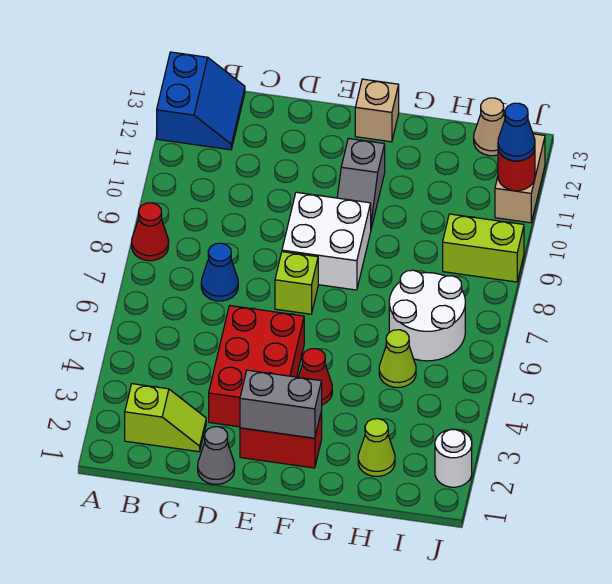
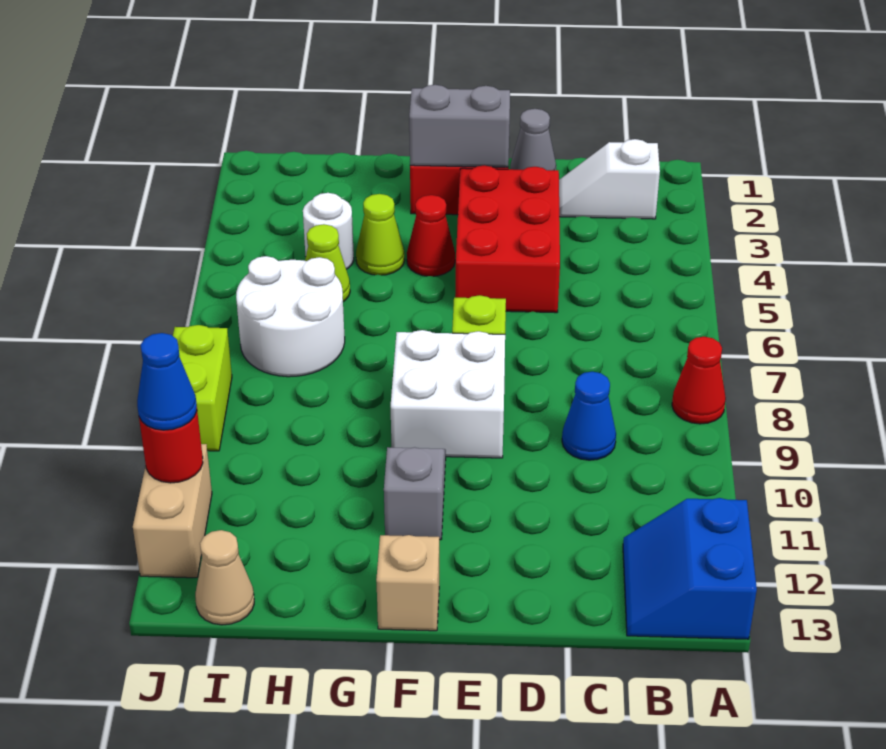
lime slope B2:C2 level 1 top B -> white slope B2:C2 level 1 top B
blue cone C7 level 1 -> blue cone C9 level 1
lime cone H2 level 1 -> lime cone G4 level 1
lime brick I9:J9 level 1 -> lime brick J8:J9 level 1
white round brick J2 level 1 -> white round brick H4 level 1

